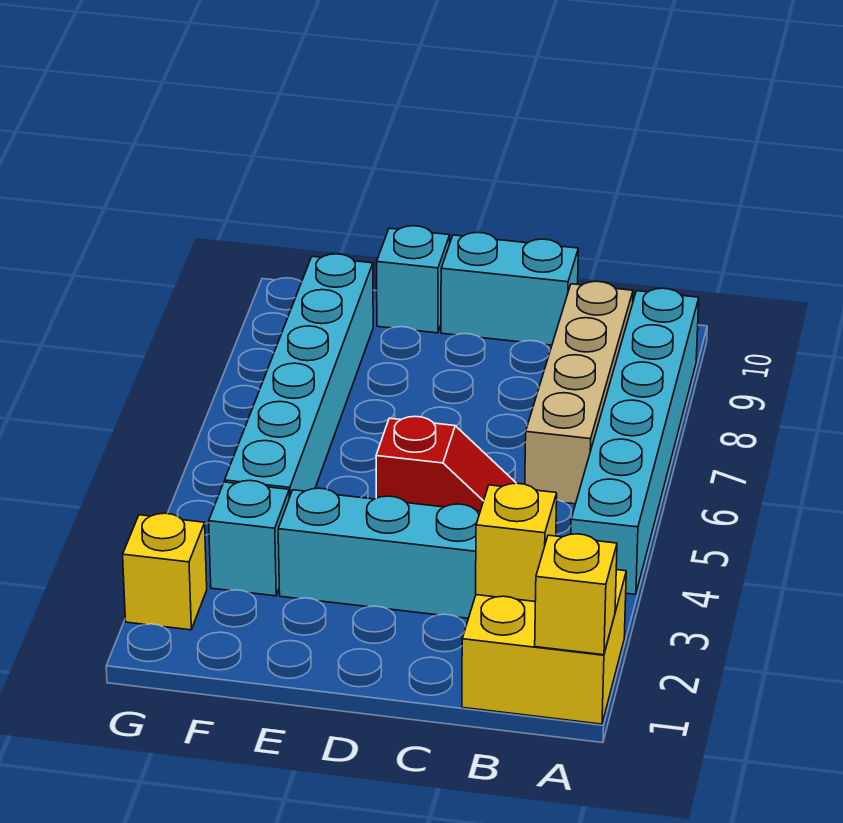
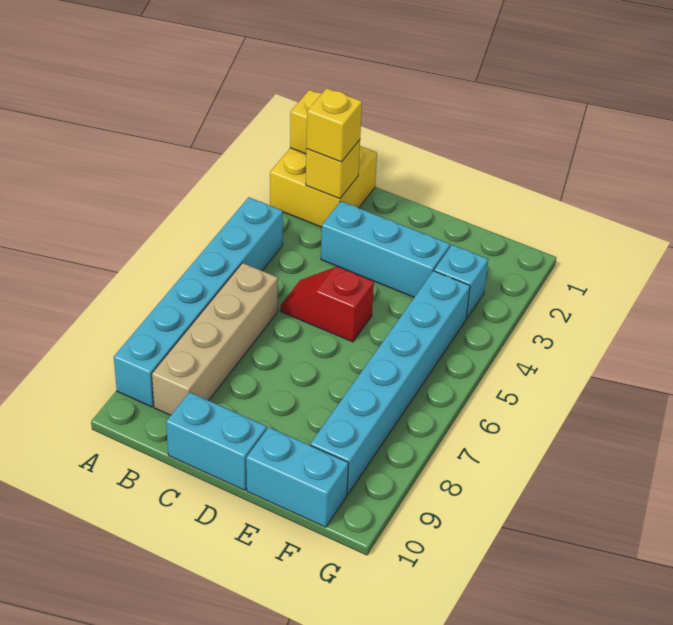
cyan brick E10 level 1 -> cyan brick E10:F10 level 1
yellow brick G2 level 1 -> yellow brick B2 level 3

